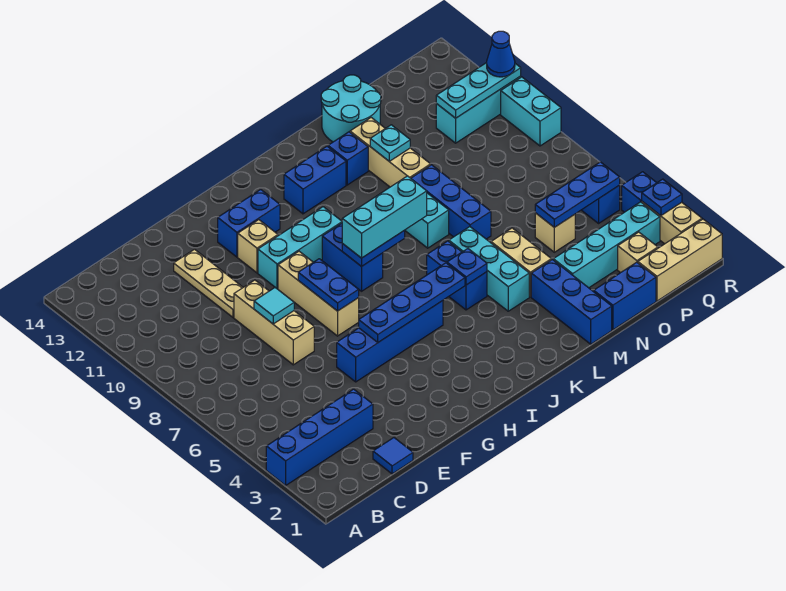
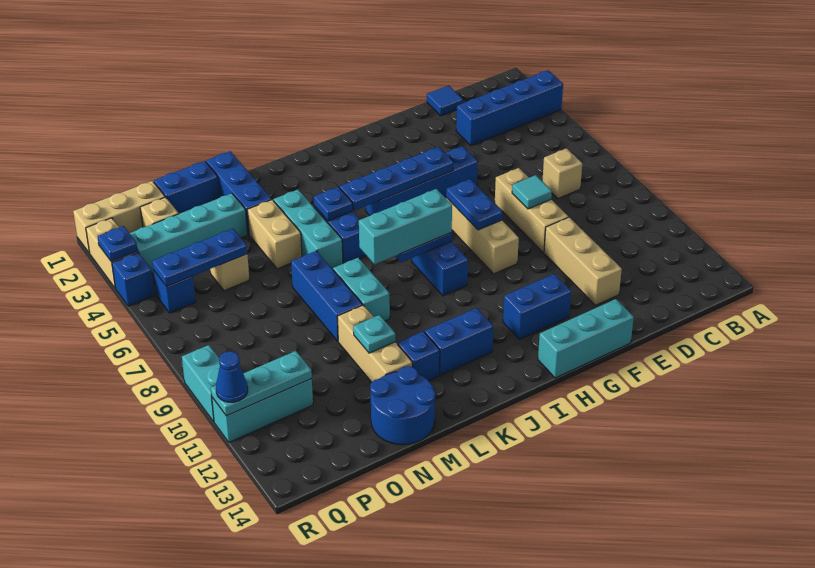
tan plate E10:E12 level 1 -> tan brick E10:E12 level 1
cyan brick G10:I10 level 1 -> cyan brick F14:H14 level 1
tan brick G11 level 1 -> tan brick C7 level 1
cyan round brick M13:N14 level 1 -> blue round brick M13:N14 level 1

